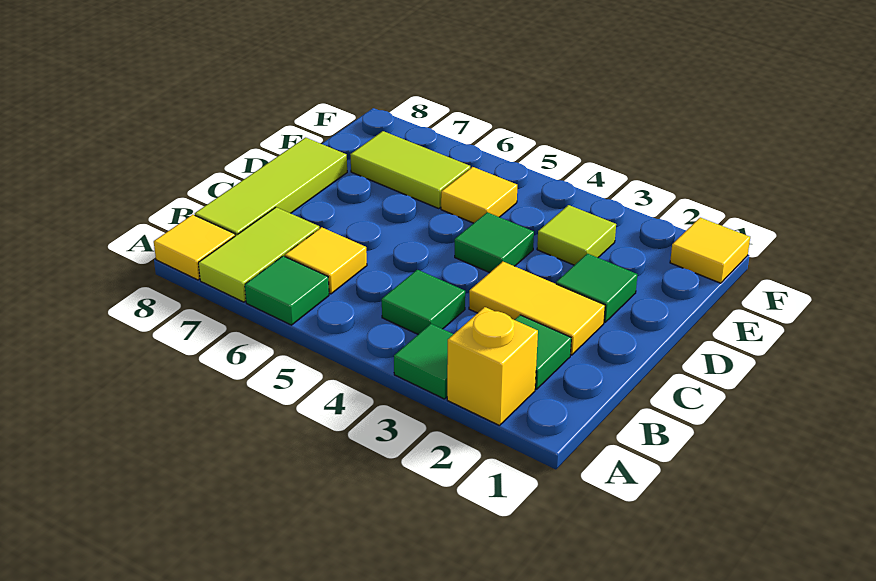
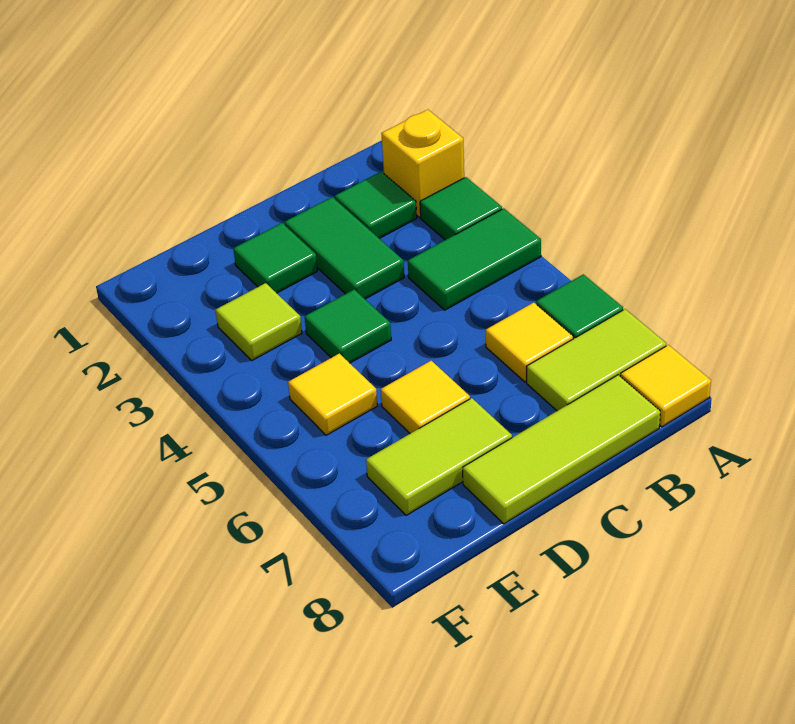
green tile B4 level 1 -> green tile A4:B4 level 1
yellow tile C2:C3 level 1 -> green tile C2:C3 level 1
lime tile E6:E7 level 1 -> lime tile D7:E7 level 1
yellow tile F1 level 1 -> yellow tile D6 level 1

